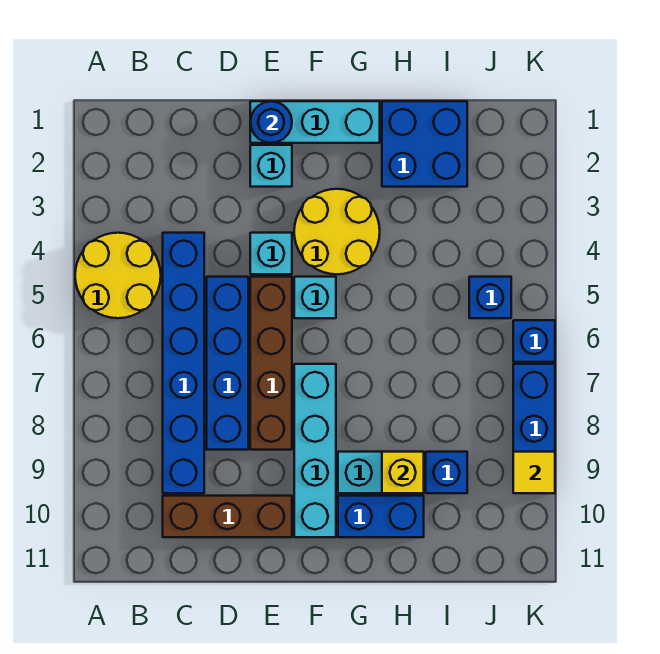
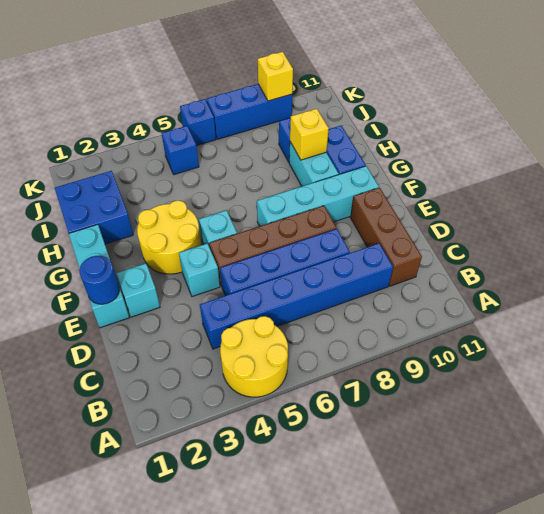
yellow tile K9 level 2 -> yellow brick K9 level 2

